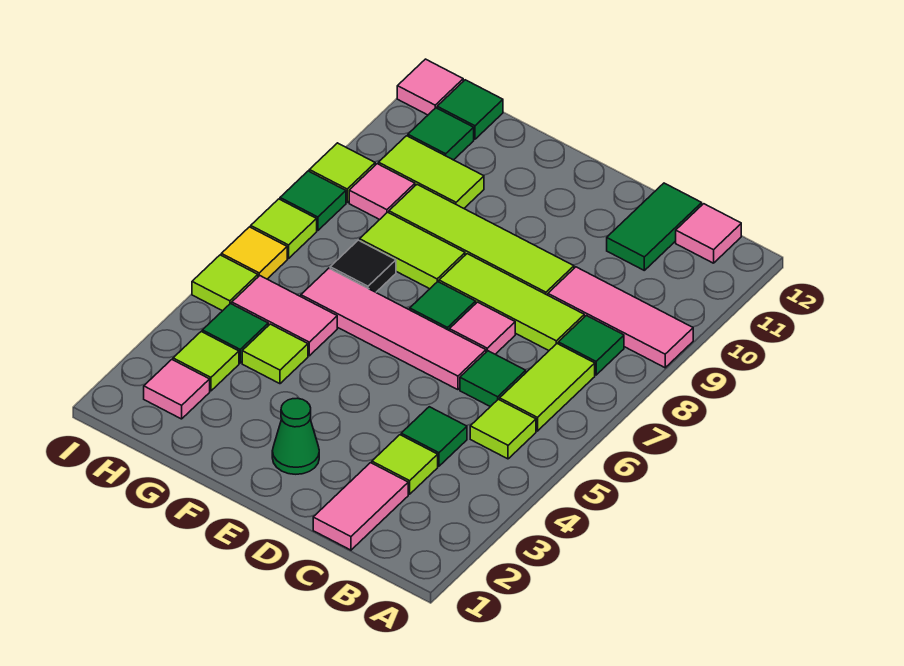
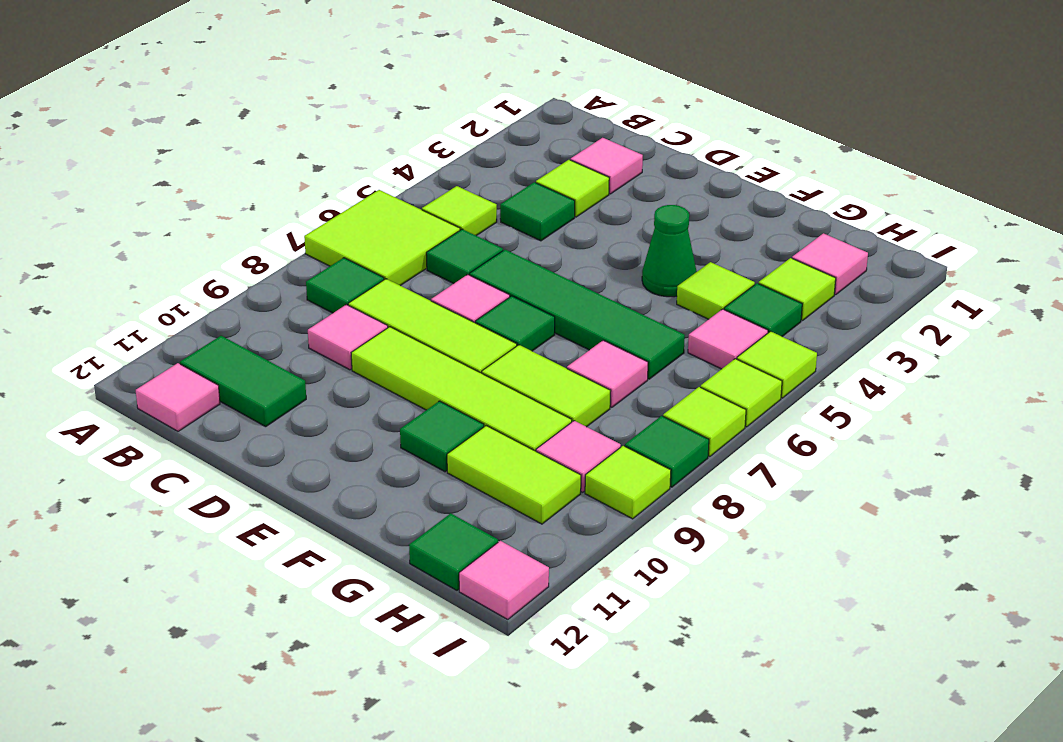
pink tile A9:C9 level 1 -> pink tile C9 level 1
lime tile B6:B7 level 1 -> lime tile A6:B7 level 1
pink tile C1:C2 level 1 -> pink tile C2 level 1
green tile C11:C12 level 1 -> green tile B11:C11 level 1
pink tile D6:G6 level 1 -> green tile D6:G6 level 1
green cone E2 level 1 -> green cone F4 level 1
pink tile G5:H5 level 1 -> pink tile H5 level 1
black tile G7 level 1 -> pink tile G7 level 1
green tile H11 level 1 -> green tile F10 level 1
yellow tile I6 level 1 -> lime tile I6 level 1

